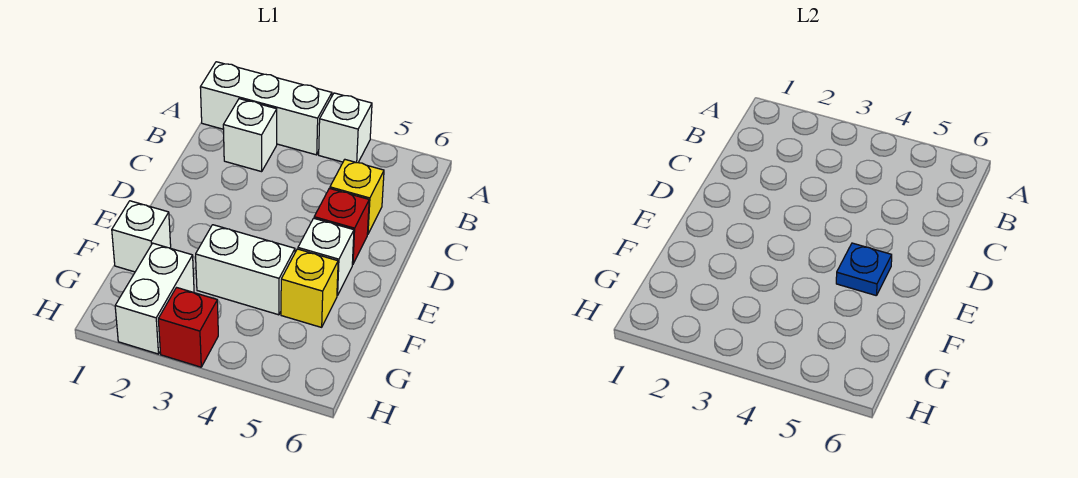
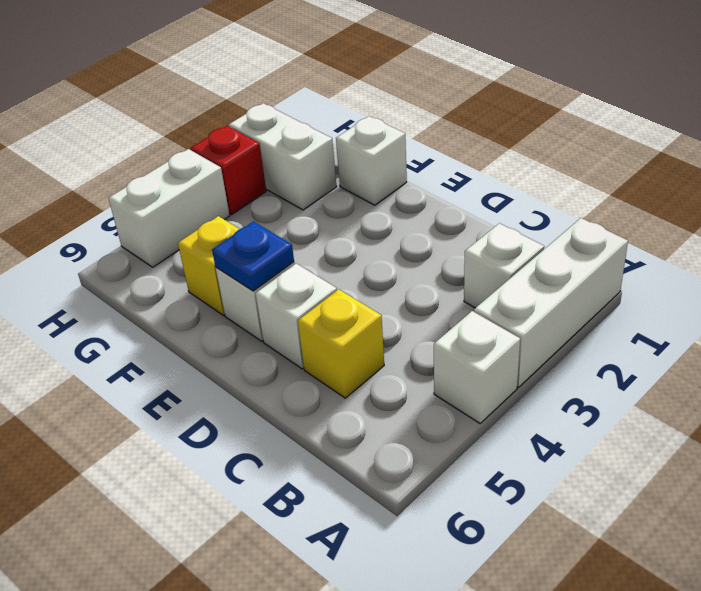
red brick D5 level 1 -> white brick D5 level 1
white brick F3:F4 level 1 -> white brick H4:H5 level 1

